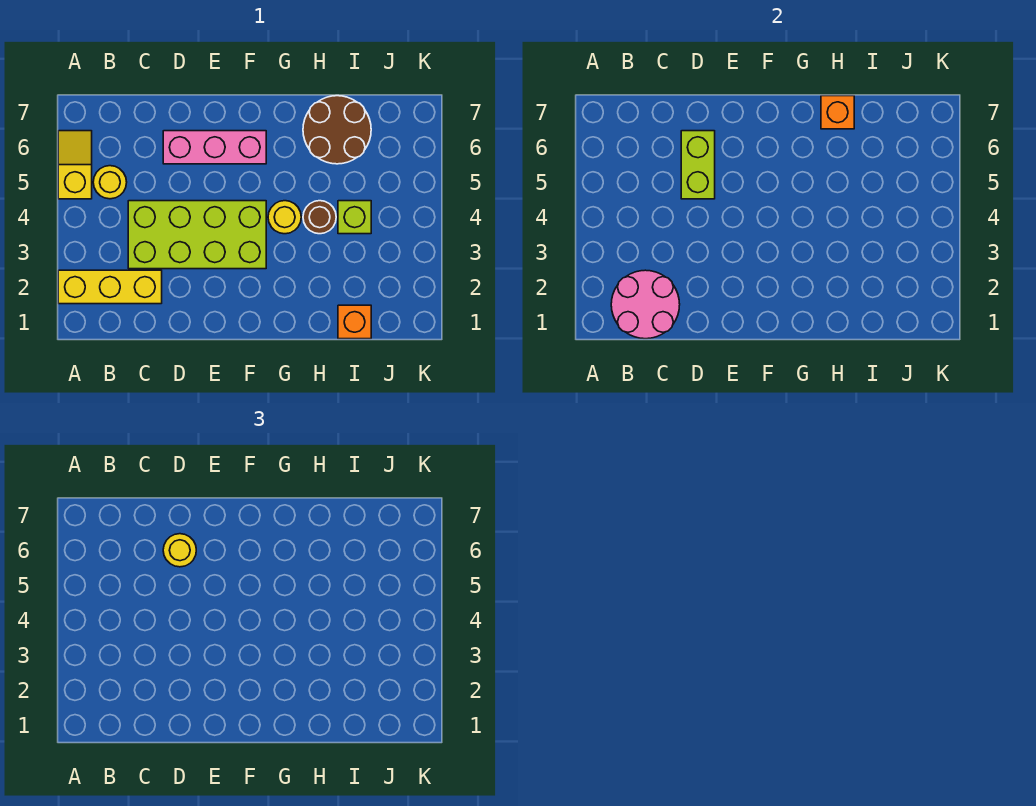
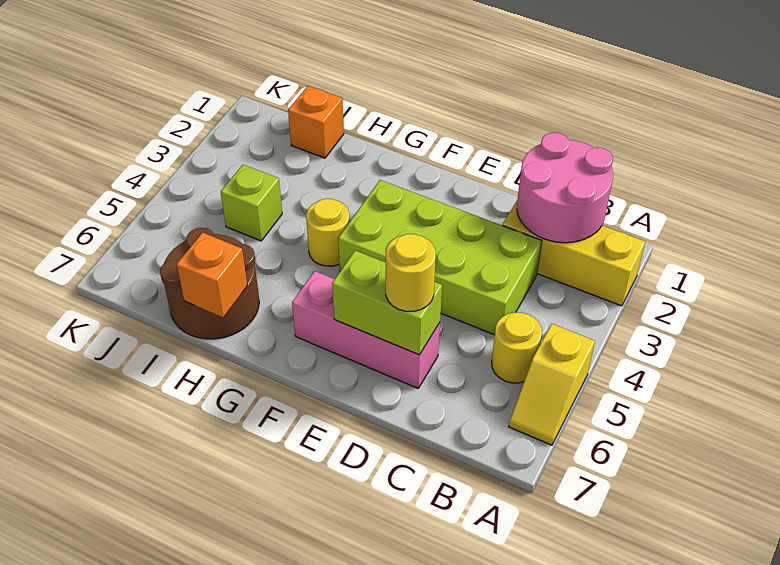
lime brick D5:D6 level 2 -> lime brick D6:E6 level 2
brown round brick H4 level 1 -> none

